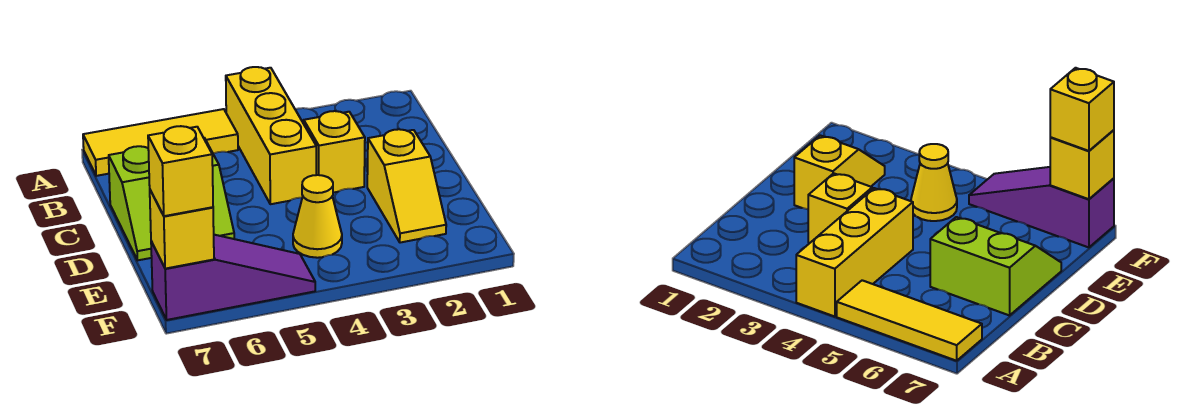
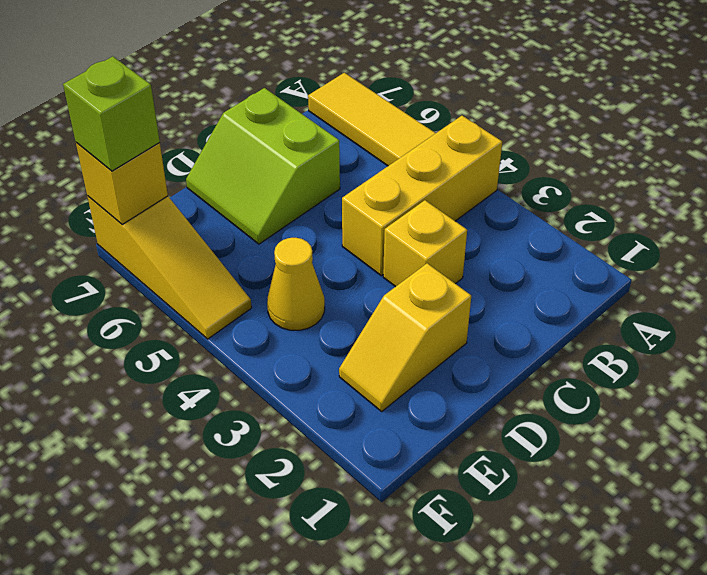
purple slope F5:F7 level 1 top 7 -> yellow slope F5:F7 level 1 top 7
yellow brick F7 level 3 -> lime brick F7 level 3

